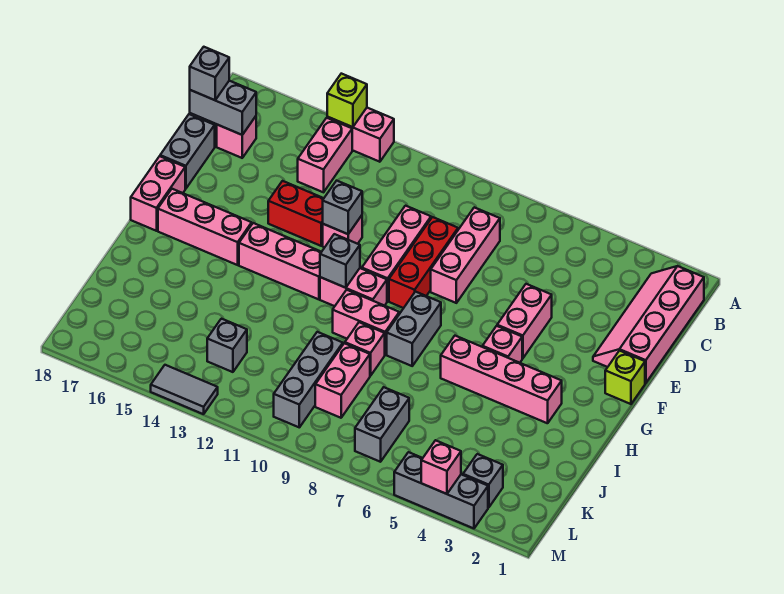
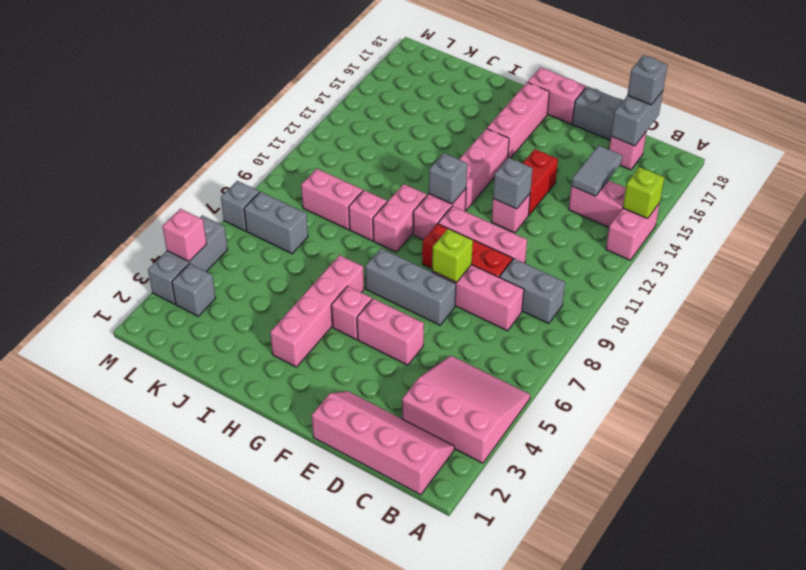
none -> pink slope A3:C5 level 1 top 3
lime brick F1 level 1 -> lime brick E8 level 2
grey brick G8:H8 level 1 -> grey brick B9:C9 level 1
grey brick J10:L10 level 1 -> grey brick E7:G7 level 1
grey brick K13 level 1 -> grey brick M7 level 1
grey tile M13:M14 level 1 -> grey tile C14:C15 level 2

